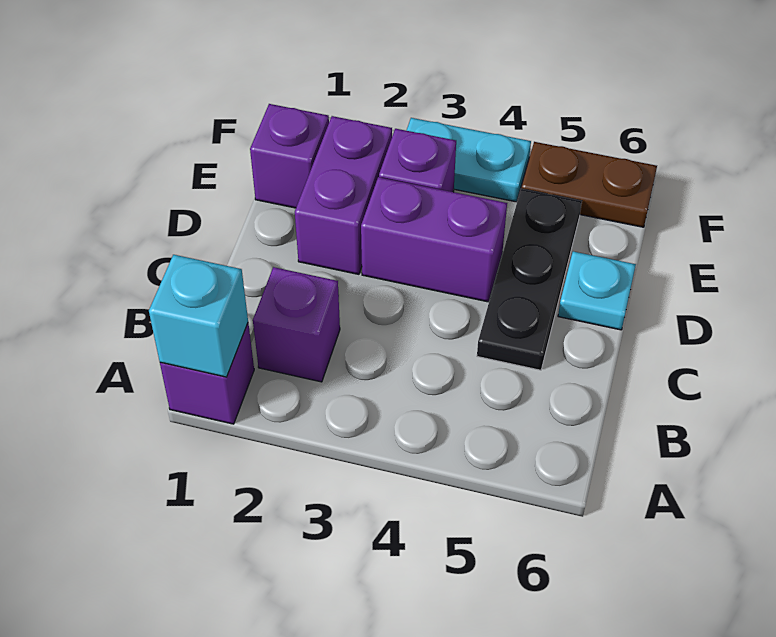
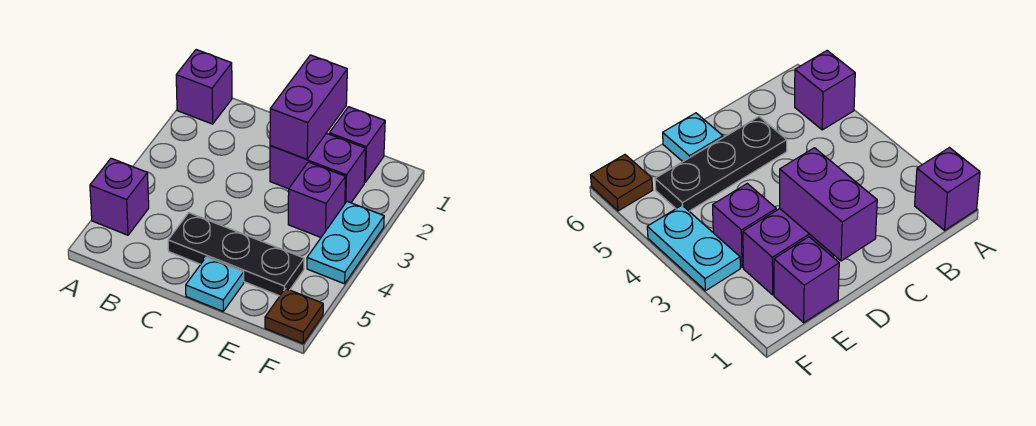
cyan brick A1 level 2 -> none
purple brick B2 level 1 -> purple brick A5 level 1
purple brick D3:D4 level 1 -> purple brick D1:D2 level 2
brown plate F5:F6 level 1 -> brown plate F6 level 1

